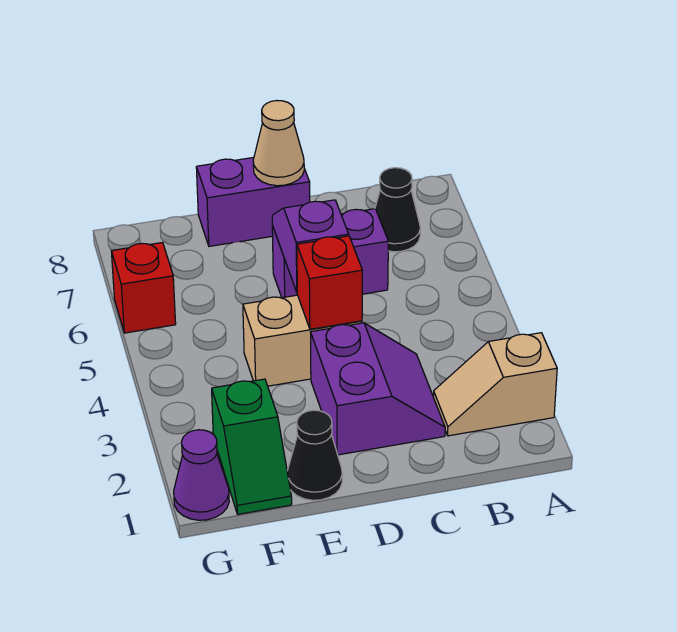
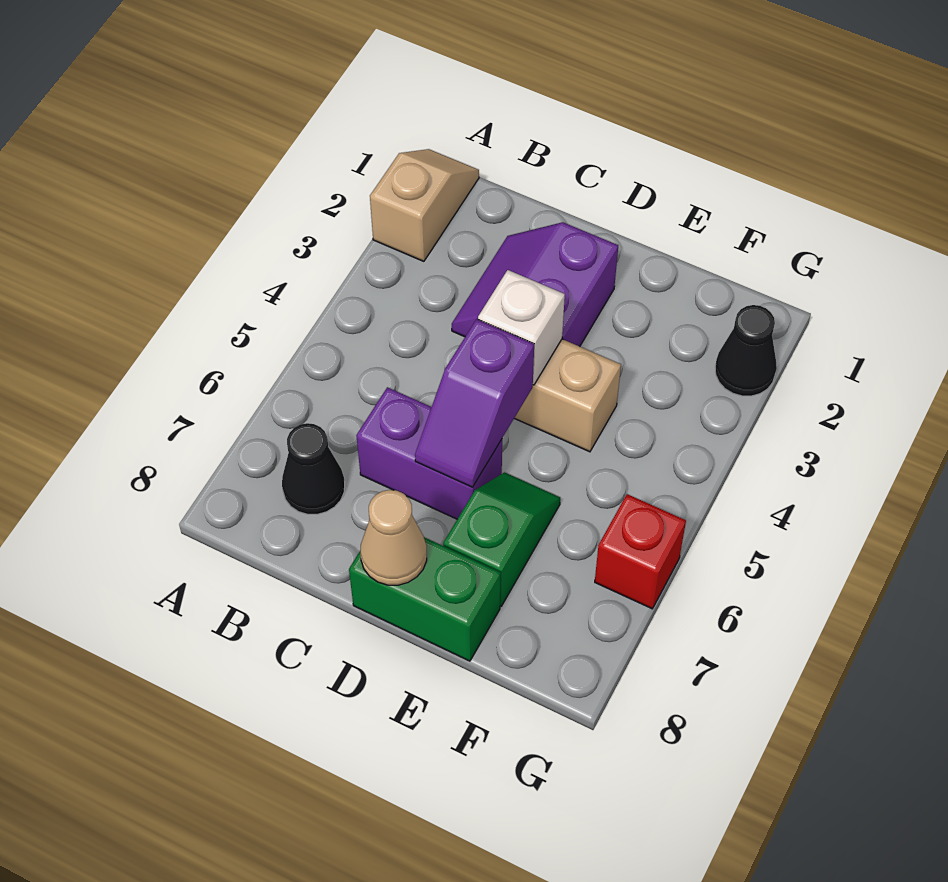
tan slope A2:B2 level 1 top A -> tan slope A1:A2 level 1 top 2
red brick D4 level 2 -> white brick D4 level 2
purple brick D8:E8 level 1 -> green brick D8:E8 level 1
black cone E1 level 1 -> black cone G2 level 1
green slope F1:F2 level 1 top 2 -> green slope E6:E7 level 1 top 7
purple cone G1 level 1 -> none

